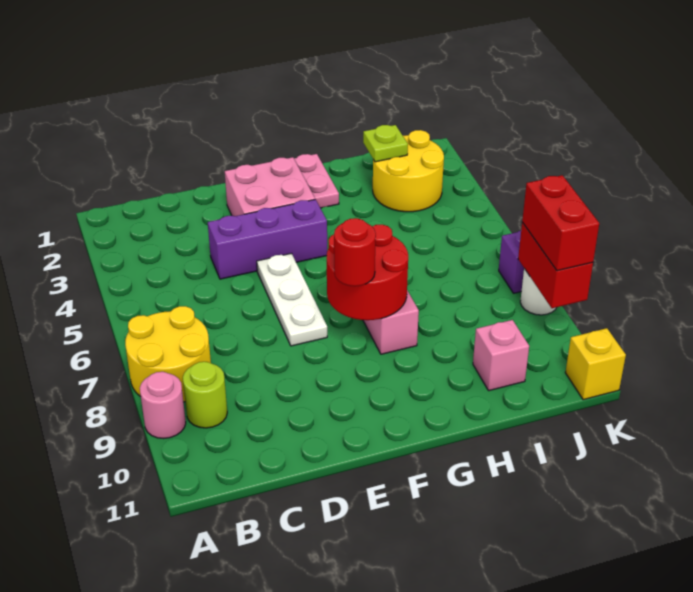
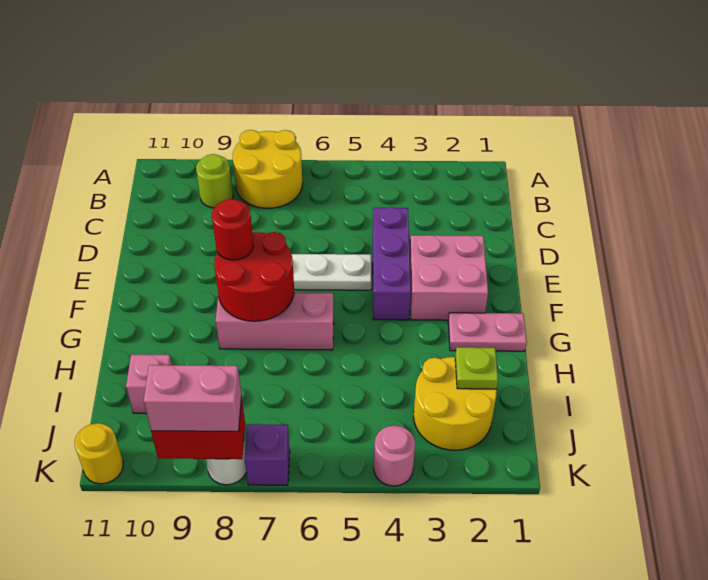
pink round brick A9 level 1 -> pink round brick K4 level 1
red brick K8:K9 level 3 -> pink brick K8:K9 level 3
yellow brick K11 level 1 -> yellow round brick K11 level 1

